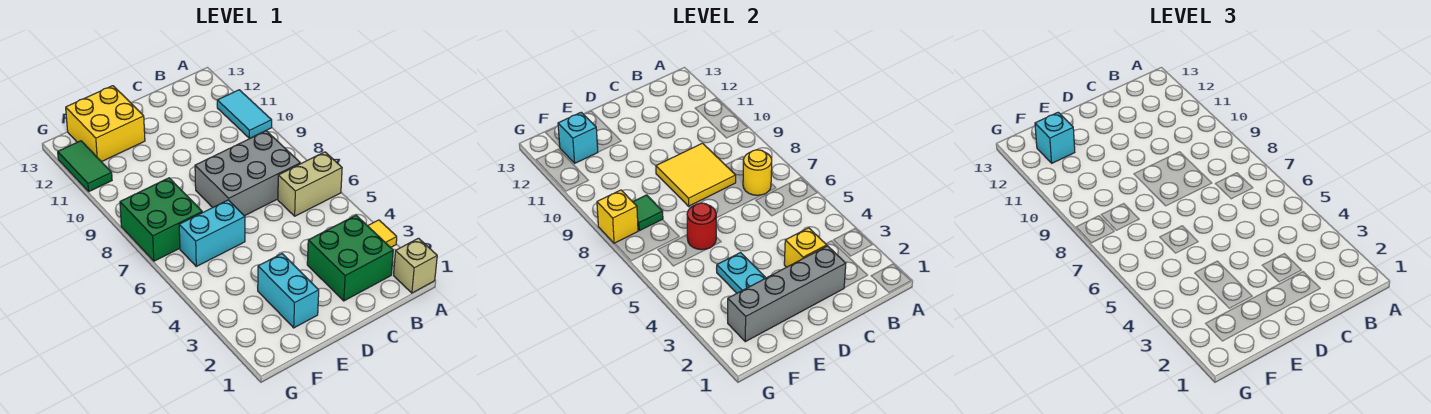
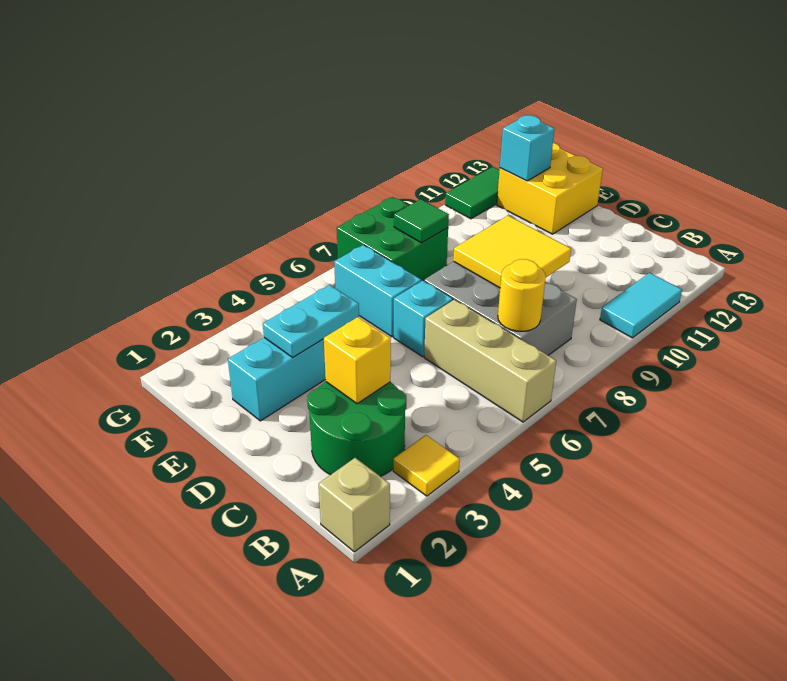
tan brick A6:B6 level 1 -> tan brick A6:C6 level 1
green brick B2:C3 level 1 -> green round brick B2:C3 level 1
grey brick C2:F2 level 2 -> none
red round brick E6 level 2 -> none
cyan brick F12 level 3 -> cyan brick D6 level 1
yellow brick G8 level 2 -> none

